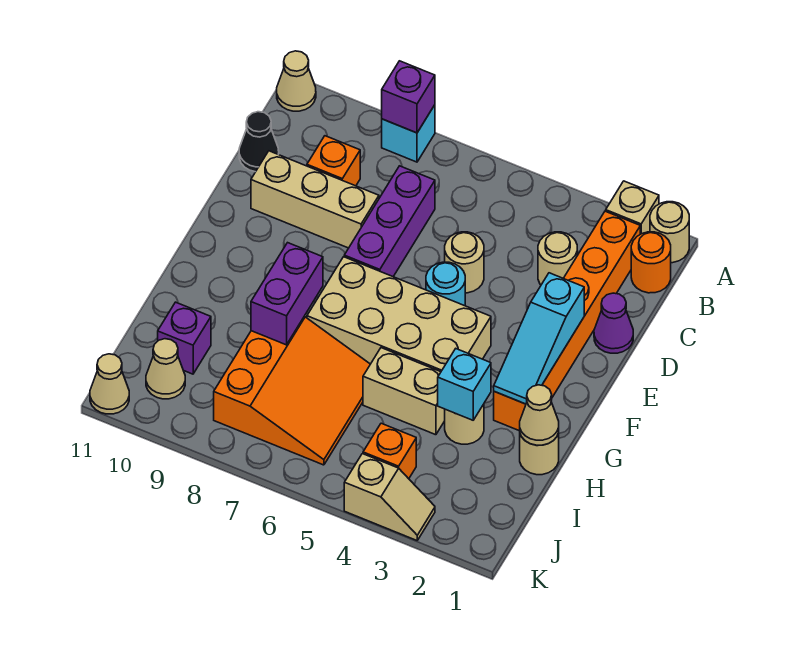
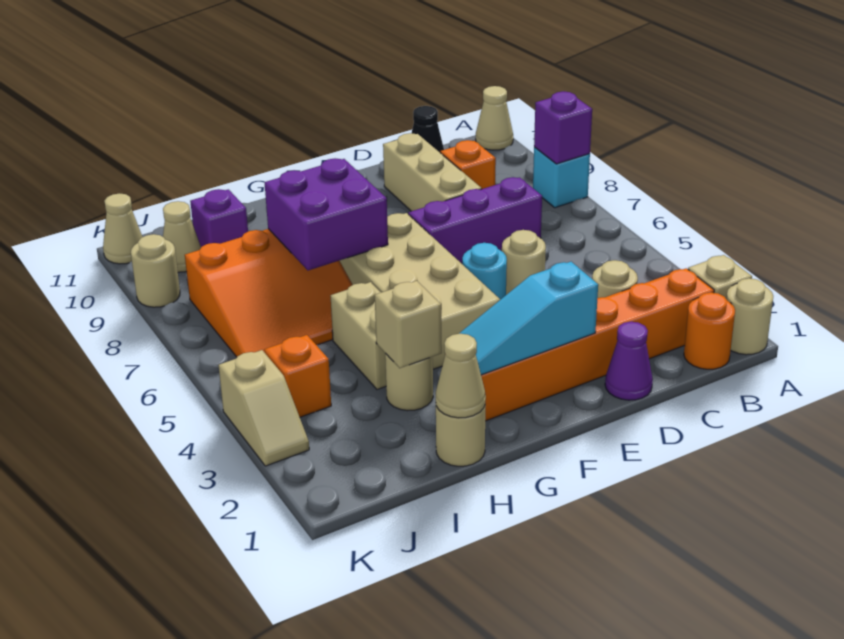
purple brick G8:H8 level 2 -> purple brick G7:H8 level 2
cyan brick H3 level 2 -> tan brick H3 level 2
none -> tan round brick K9 level 1

